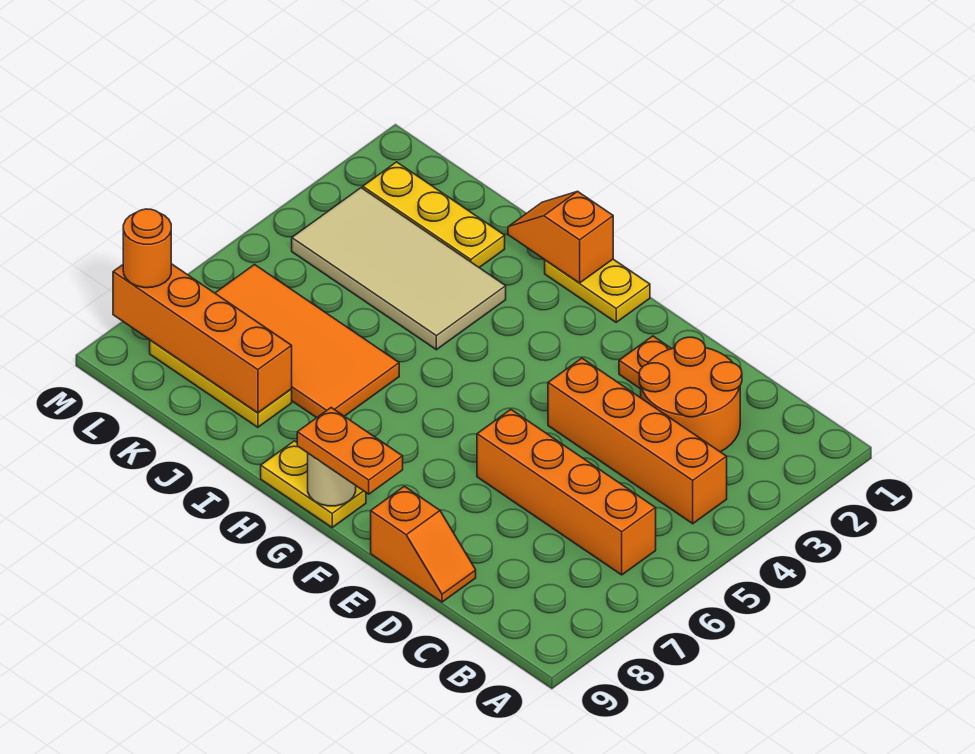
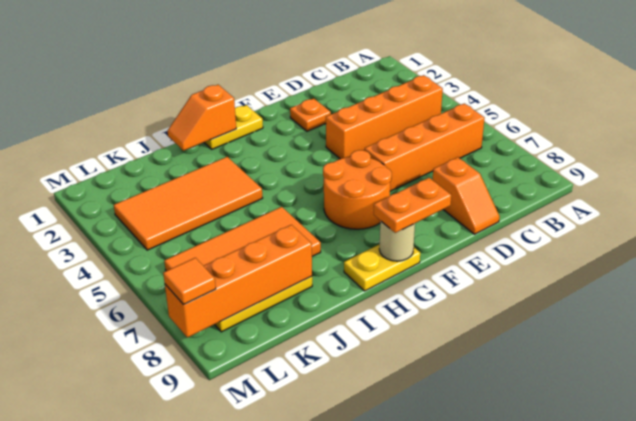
orange round brick C2:D3 level 1 -> orange round brick F6:G7 level 1
orange slope D9:E9 level 1 top E -> orange slope D8:D9 level 1 top 8
tan tile I3:L4 level 1 -> orange tile I3:L4 level 1
yellow plate J2:L2 level 1 -> none
orange round brick M8 level 3 -> orange tile M8 level 3

